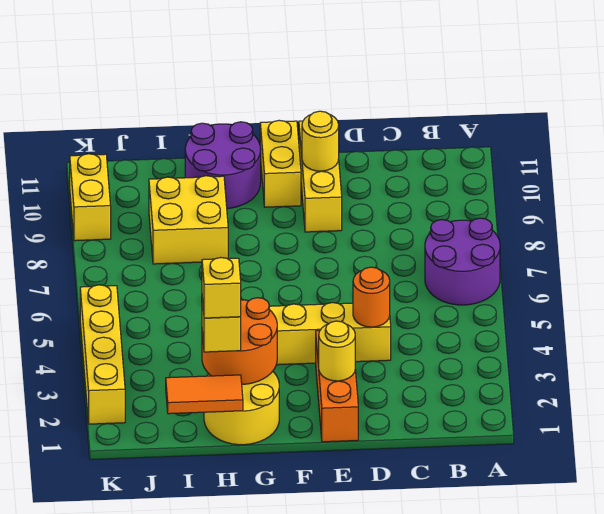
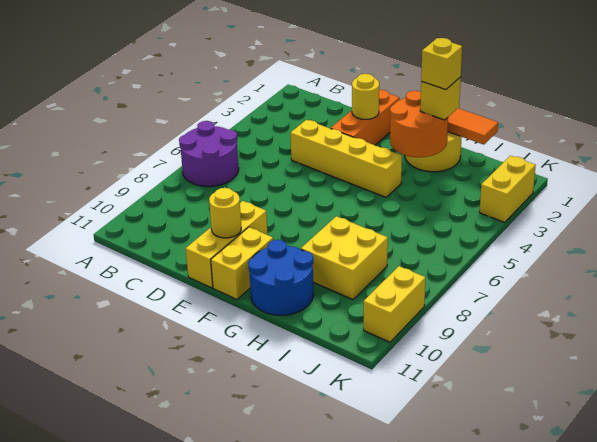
orange round brick D4 level 2 -> none
purple round brick G10:H11 level 1 -> blue round brick G10:H11 level 1
yellow brick K2:K5 level 1 -> yellow brick K2:K3 level 1

